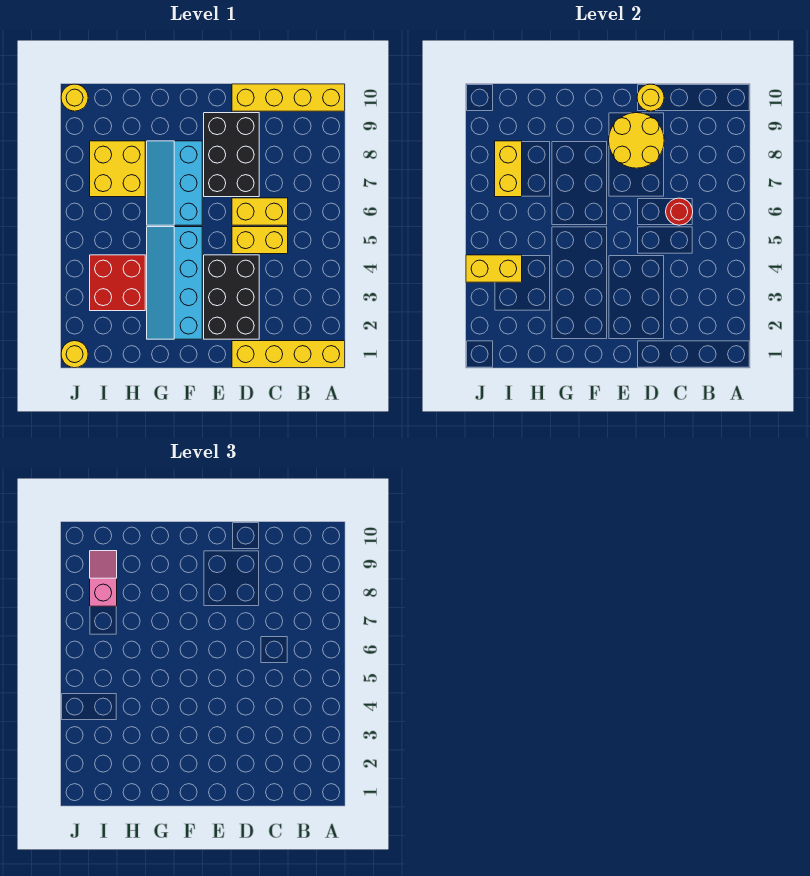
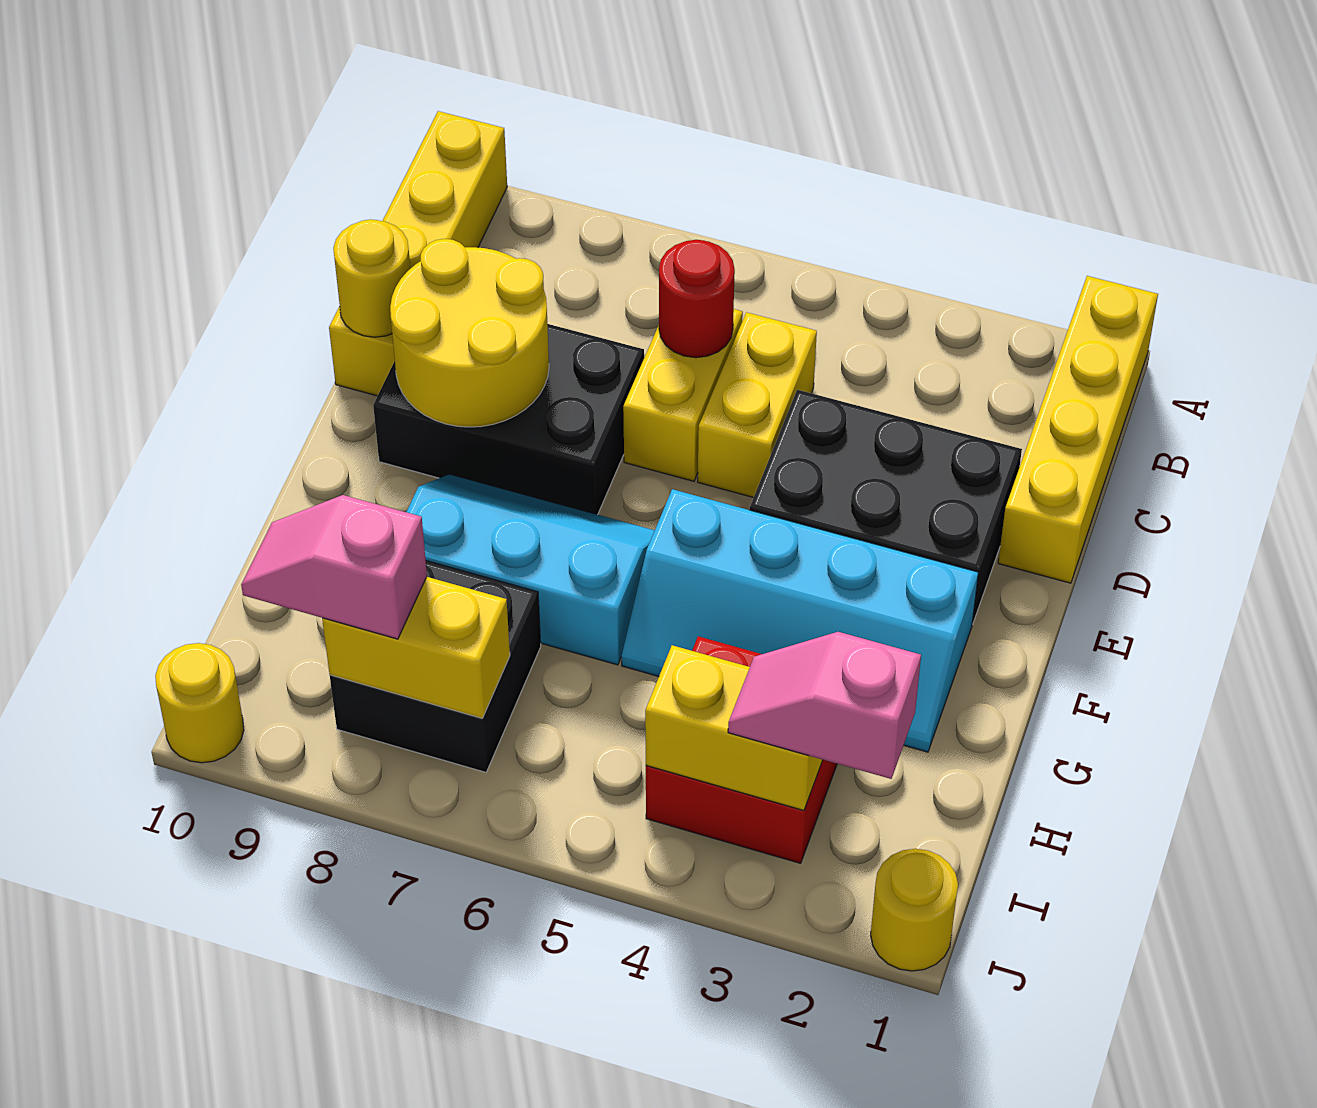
cyan slope F6:G8 level 1 top F -> cyan slope F6:G8 level 1 top G
yellow brick H7:I8 level 1 -> black brick H7:I8 level 1
none -> pink slope I2:I3 level 3 top 2
yellow brick I4:J4 level 2 -> yellow brick I3:I4 level 2

